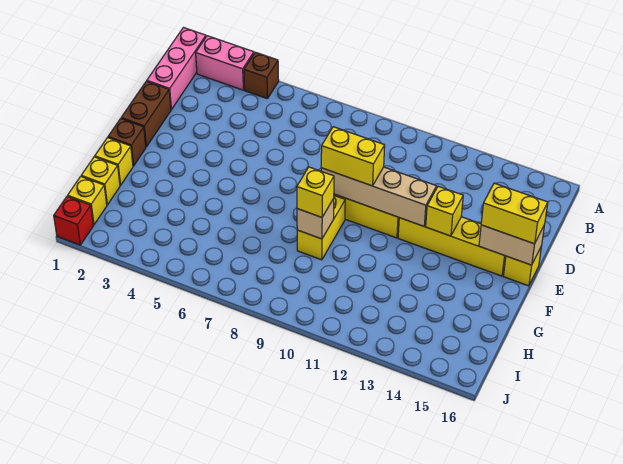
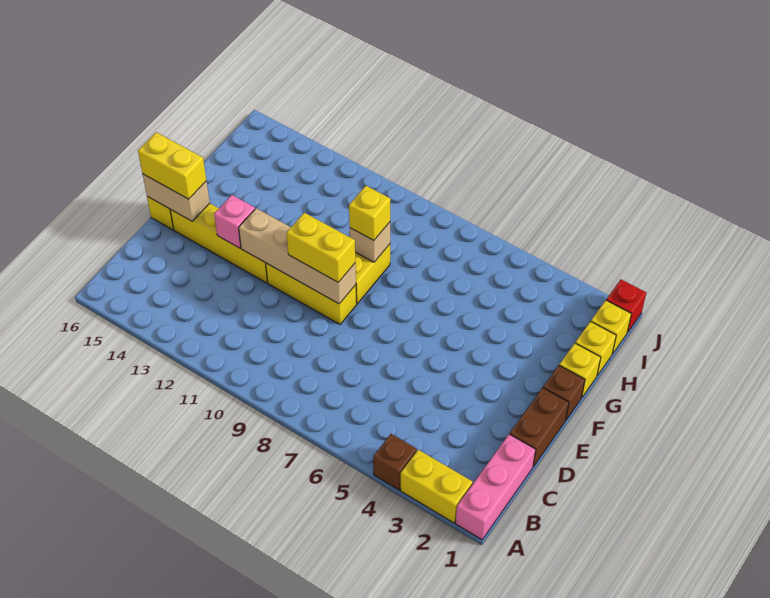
pink brick A2:A3 level 1 -> yellow brick A2:A3 level 1
yellow brick E13 level 2 -> pink brick E13 level 2

